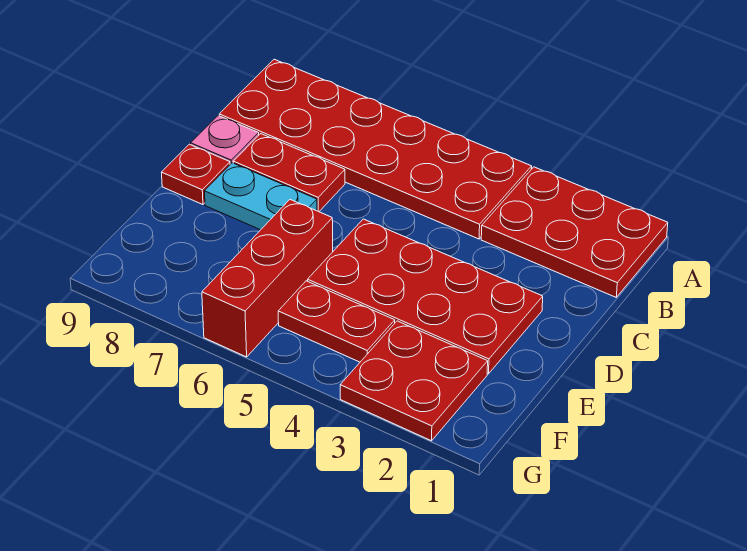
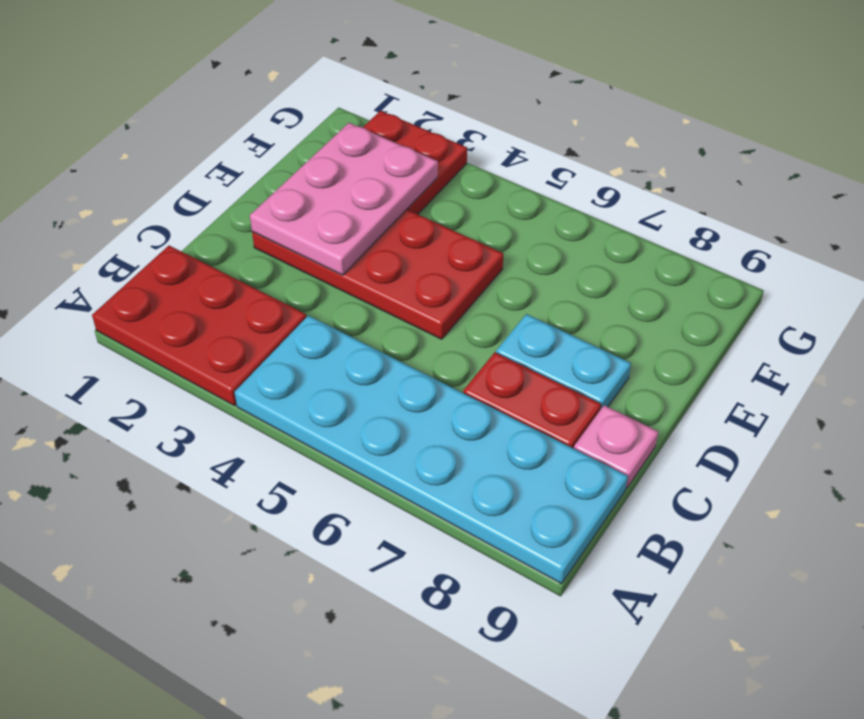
red plate A4:B9 level 1 -> cyan plate A4:B9 level 1
none -> pink plate D2:F3 level 2
red plate D9 level 1 -> none
red brick E6:G6 level 1 -> none
red plate F4:F5 level 1 -> none

